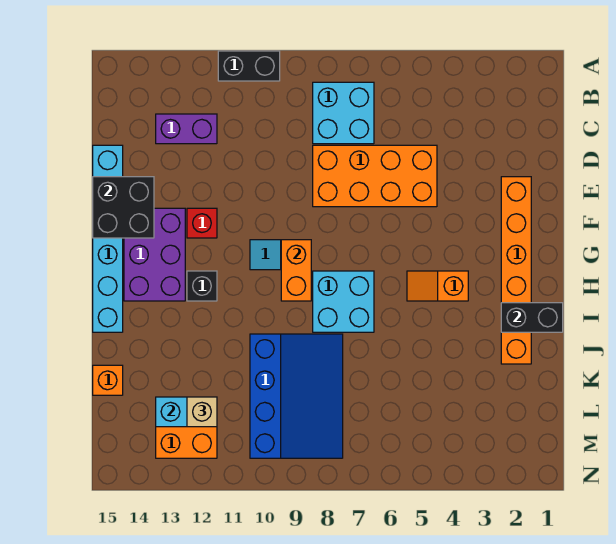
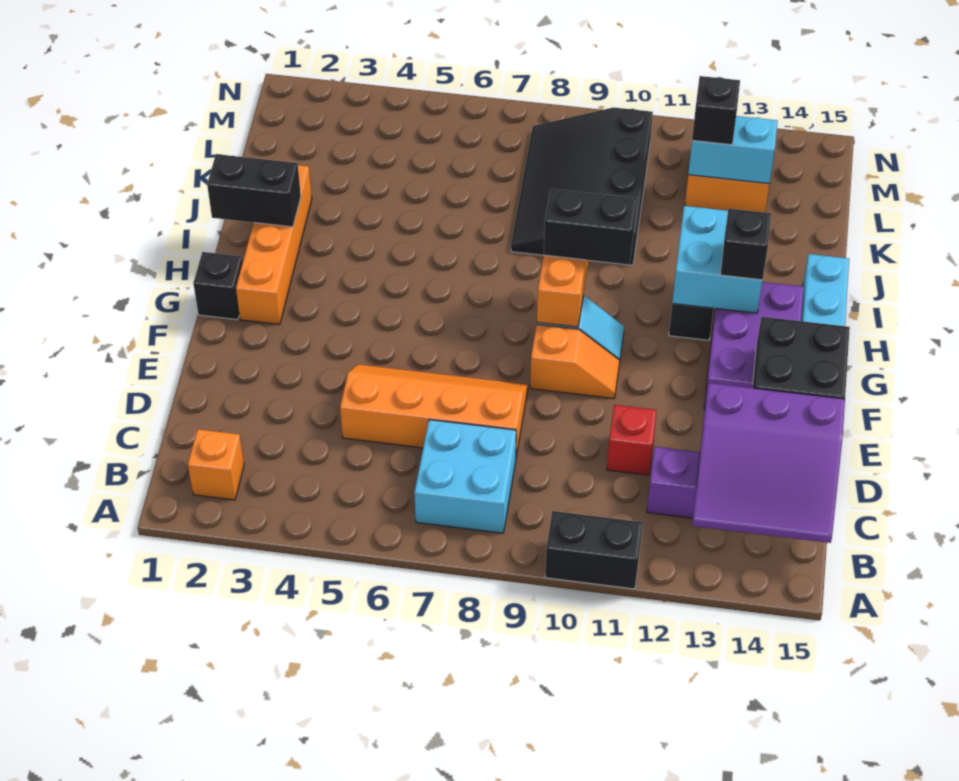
none -> purple slope B13:D15 level 2 top D
orange brick D5:E8 level 1 -> orange slope D5:E8 level 1 top D
orange brick E2:J2 level 1 -> orange brick G2:J2 level 1
red brick F12 level 1 -> red brick D11 level 1
none -> black brick G1 level 1
orange slope H4:H5 level 1 top 4 -> orange slope F9:F10 level 1 top 9
cyan brick H7:I8 level 1 -> cyan brick H12:I13 level 2
none -> black brick H9:H10 level 3
none -> black brick H13 level 3
blue slope J8:M10 level 1 top 10 -> black slope J8:M10 level 1 top 10
orange brick K15 level 1 -> orange brick B2 level 1
tan brick L12 level 3 -> black brick L12 level 3

